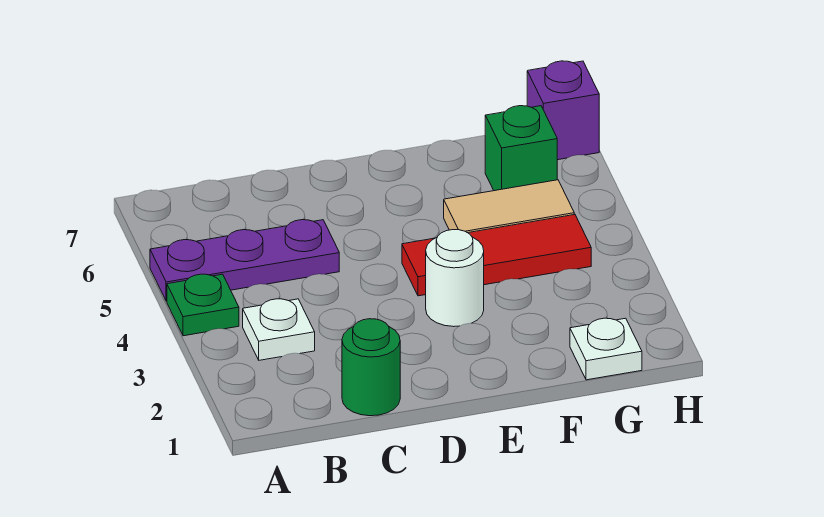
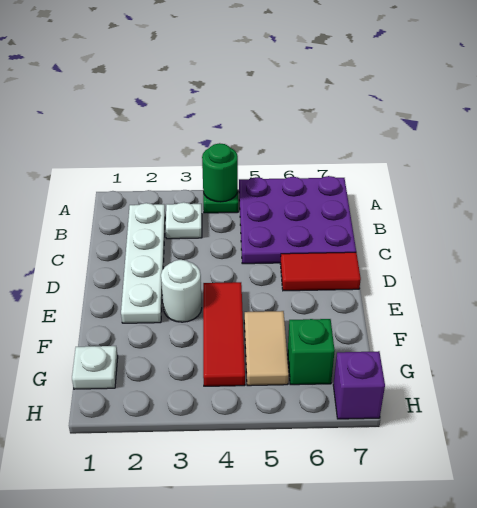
purple plate A5:C5 level 1 -> purple plate A5:C7 level 1
none -> white plate B2:E2 level 1
green round brick C1 level 1 -> green round brick A4 level 2
none -> red tile D6:D7 level 1

